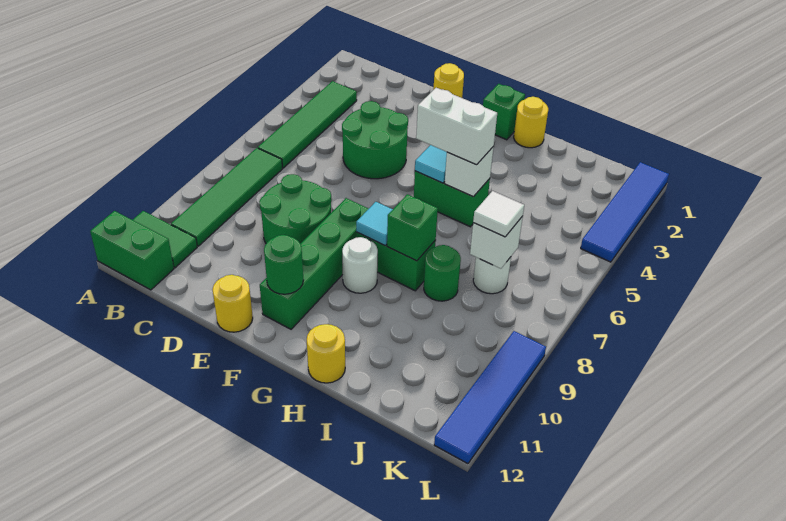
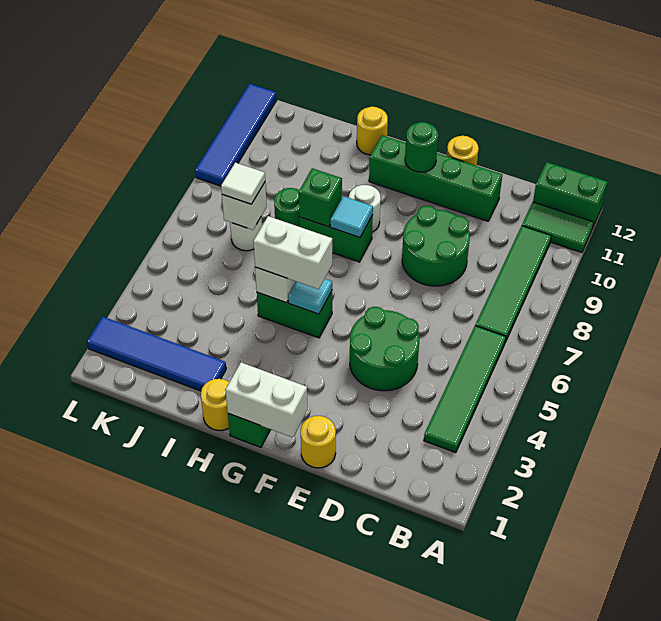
none -> white brick F1:G1 level 2
green brick F8:F11 level 1 -> green brick D11:G11 level 1
blue tile L1:L4 level 1 -> blue tile I2:L2 level 1

